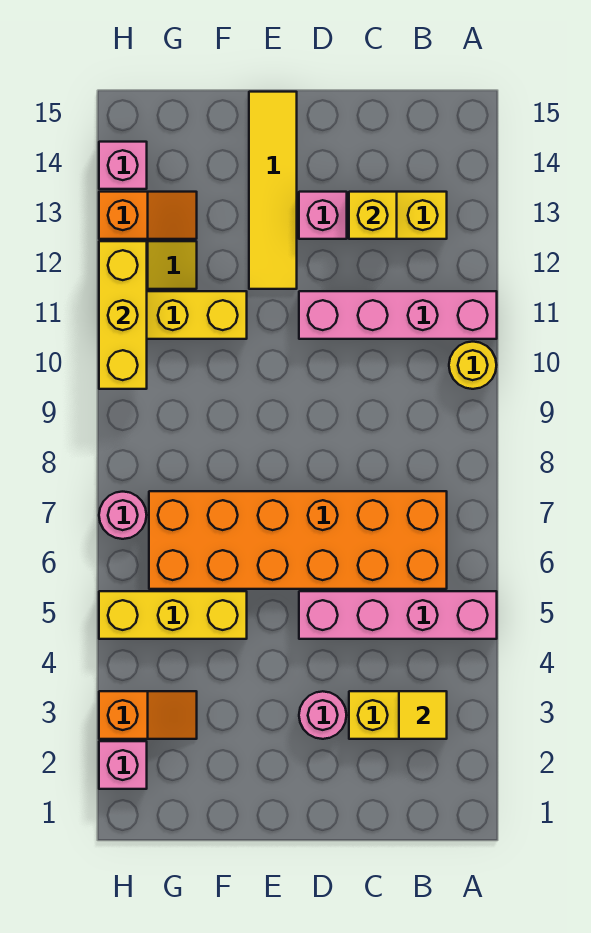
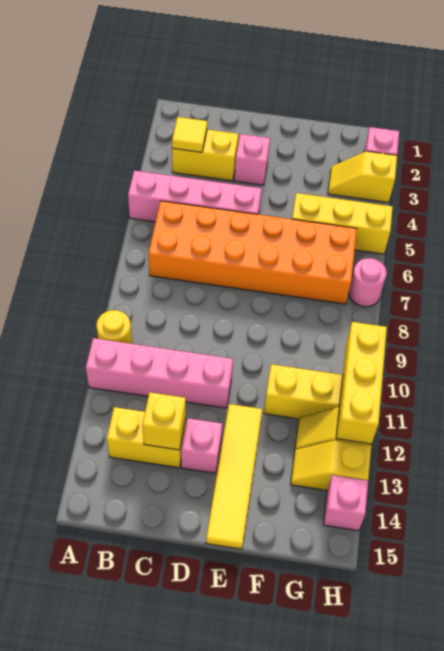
pink round brick D3 level 1 -> pink brick D3 level 1
orange slope G3:H3 level 1 top H -> yellow slope G3:H3 level 1 top H
orange slope G13:H13 level 1 top H -> yellow slope G13:H13 level 1 top H

